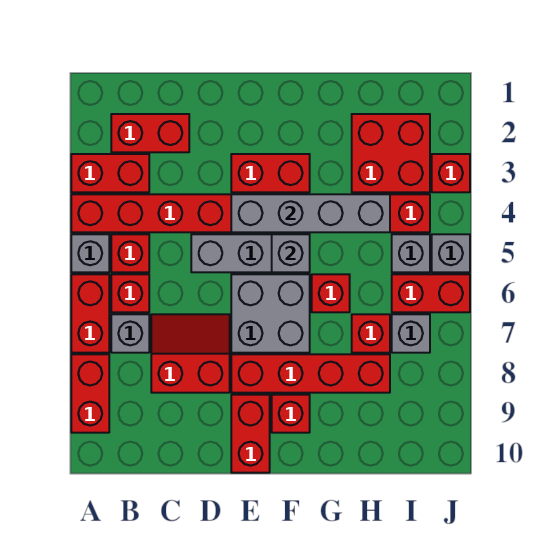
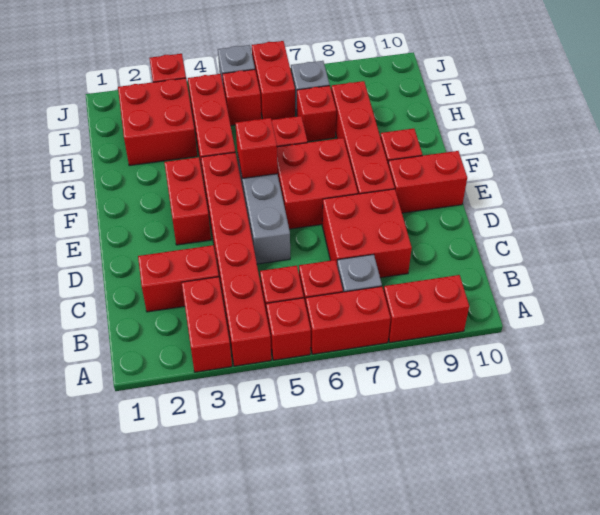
grey brick A5 level 1 -> red brick A5 level 1
red brick B2:C2 level 1 -> red brick C2:C3 level 1
red slope C7:D8 level 1 top 8 -> red brick C7:D8 level 1
grey brick E4:H4 level 2 -> none
grey brick E6:F7 level 1 -> red brick E6:F7 level 1
grey brick F5 level 2 -> red brick F5 level 2
grey brick I5 level 1 -> red brick I5 level 1

